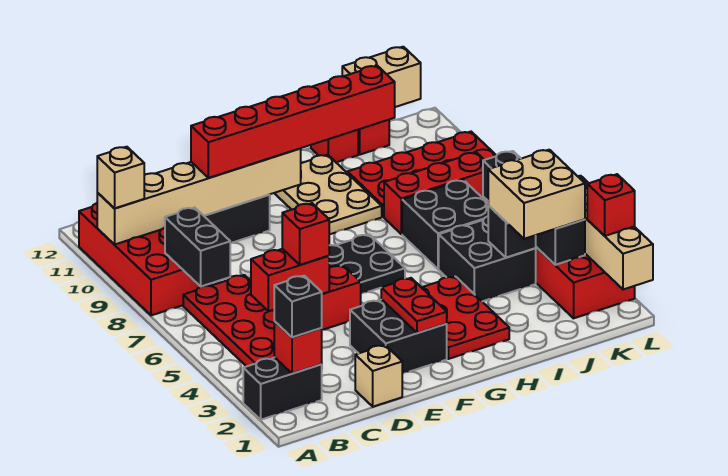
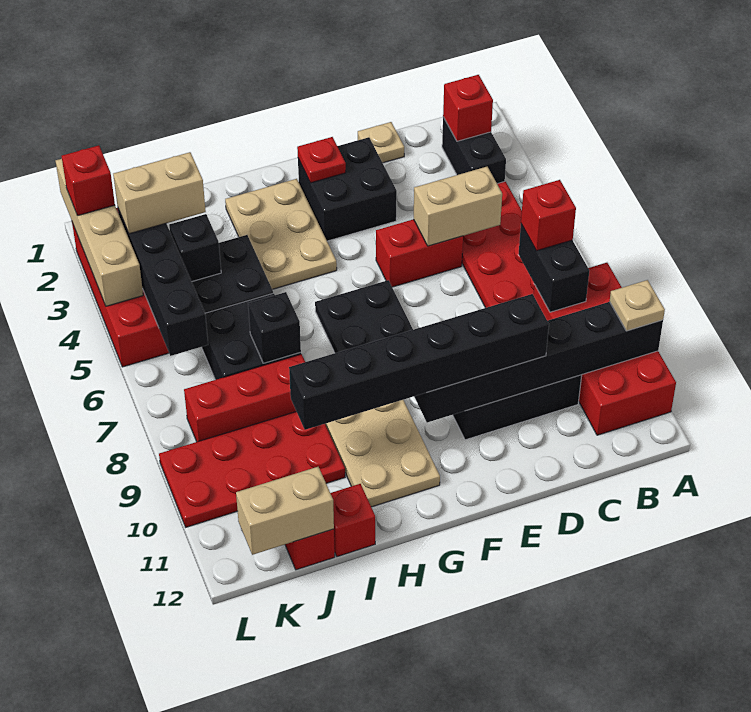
black brick A2:B2 level 1 -> black brick B2:B3 level 1
tan brick A10:F10 level 2 -> black brick A10:F10 level 2
tan brick A10 level 3 -> tan plate A10 level 3
black brick B2 level 3 -> black brick I7 level 2
red brick C5:D5 level 2 -> tan brick C5:D5 level 2
tan brick D1 level 1 -> tan plate D1 level 1
red brick D5 level 3 -> red brick B7 level 3
red brick D10:I10 level 3 -> black brick D10:I10 level 3
red plate F2:F3 level 2 -> red plate F2 level 2
red plate G2:H4 level 1 -> tan plate G2:H4 level 1
tan brick J3:K4 level 3 -> tan brick J3:K3 level 3

